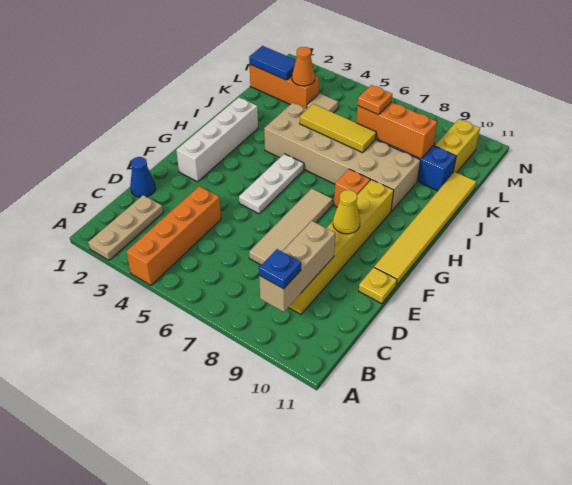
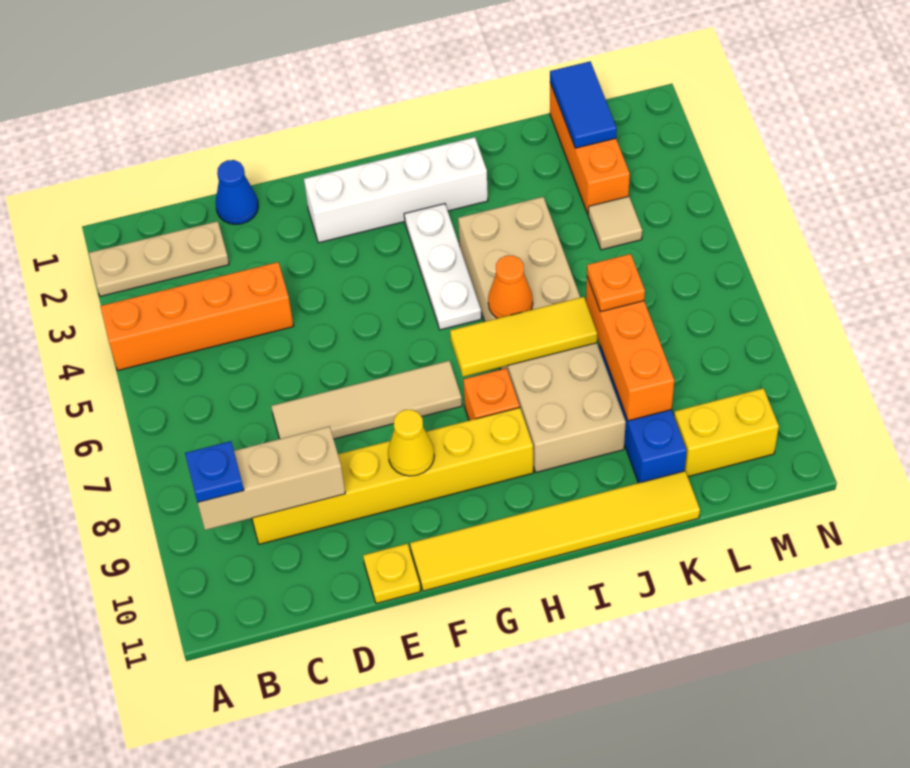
white plate F5:H5 level 1 -> white plate H3:H5 level 1
yellow tile J5:J7 level 2 -> yellow tile H7:J7 level 2
orange cone L3 level 2 -> orange cone I6 level 2

